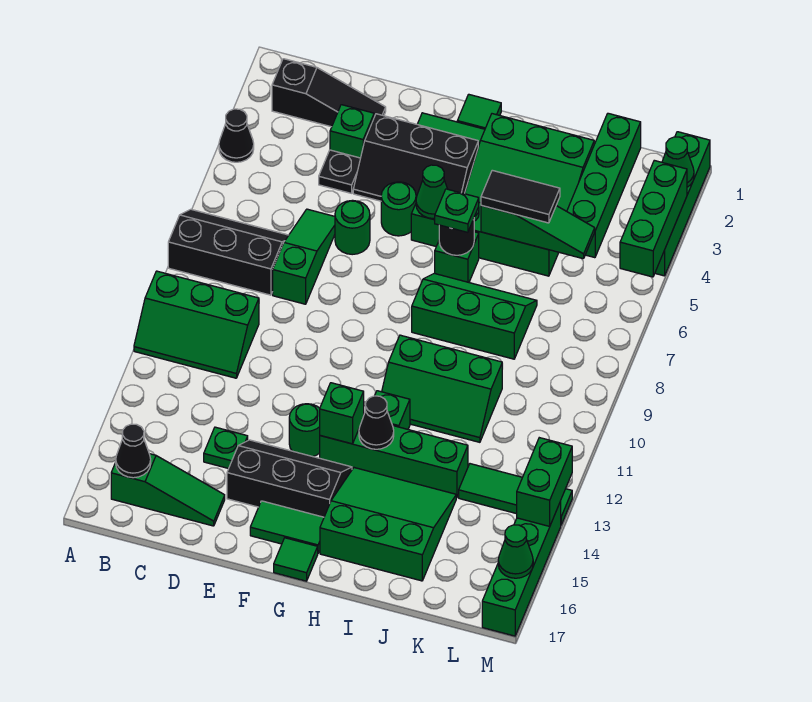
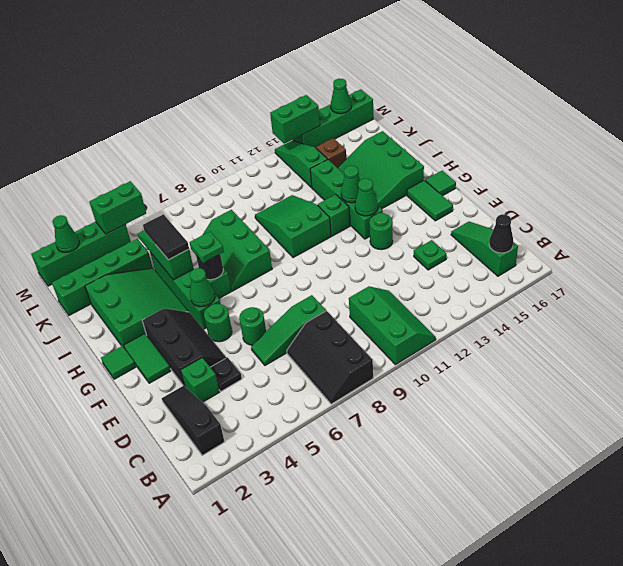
black cone A4 level 1 -> none
black slope E14:G15 level 1 top 15 -> none
green brick G13 level 2 -> green cone G13 level 2
green slope H10:J11 level 1 top 10 -> green slope H10:J11 level 1 top H
black cone H13 level 2 -> green cone H13 level 2
green tile K13:M13 level 1 -> green slope K13:M13 level 1 top K
none -> brown brick K14 level 1
green brick M3:M5 level 2 -> green brick M4:M5 level 2

